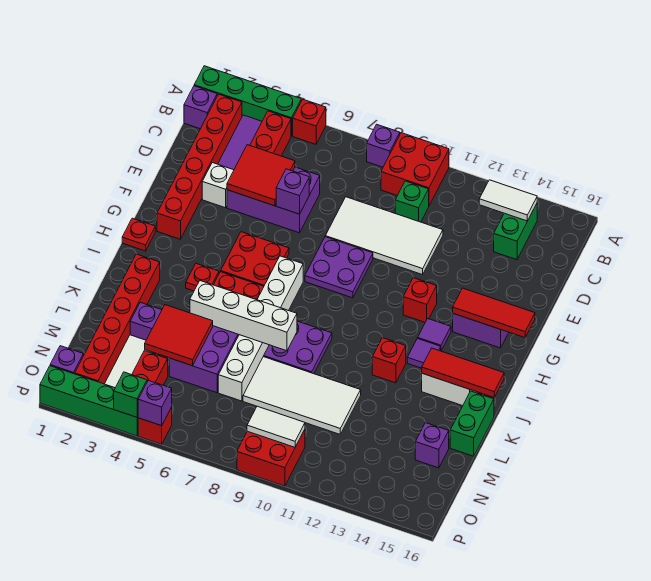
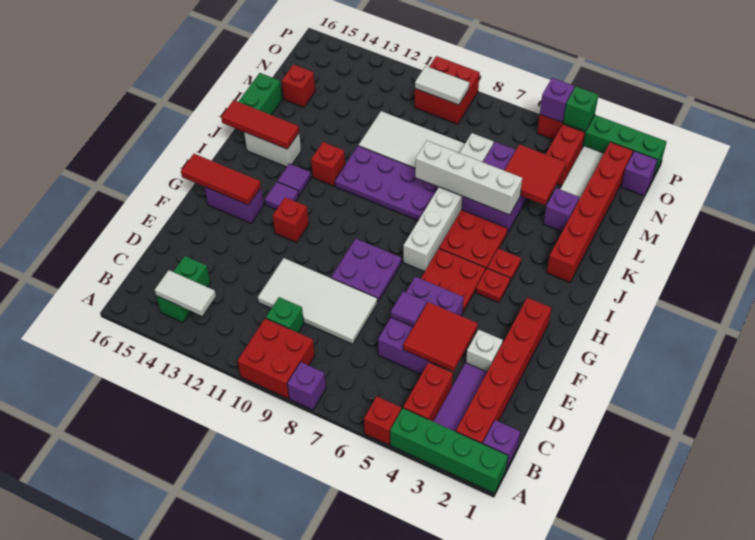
purple brick D4:E6 level 1 -> purple brick D5:F6 level 1
purple brick E6 level 2 -> purple tile E6 level 2
red plate H1 level 1 -> red plate H4 level 1
purple plate J8:K9 level 1 -> purple plate J8:K11 level 1
purple brick M15 level 1 -> red brick M15 level 1

